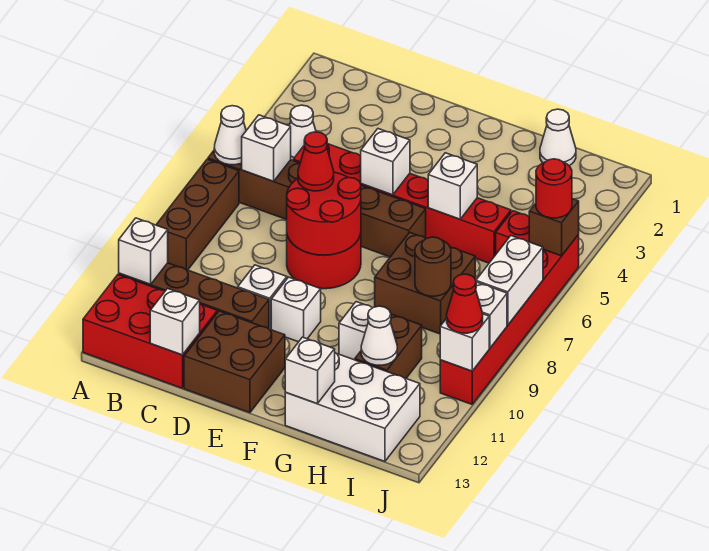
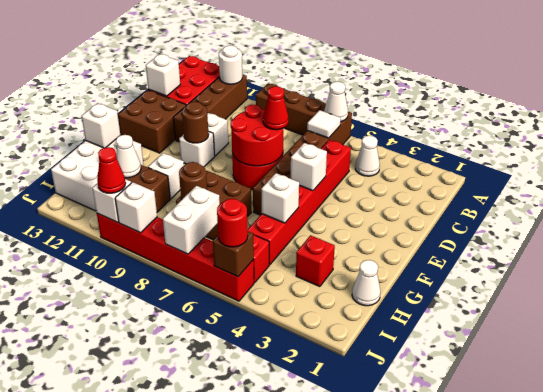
white brick A11 level 2 -> white round brick A11 level 2
white brick B6 level 2 -> white tile B6 level 2
none -> brown round brick E10 level 2
none -> red brick H3 level 1
white brick J7:J8 level 2 -> white brick I7:J7 level 2

